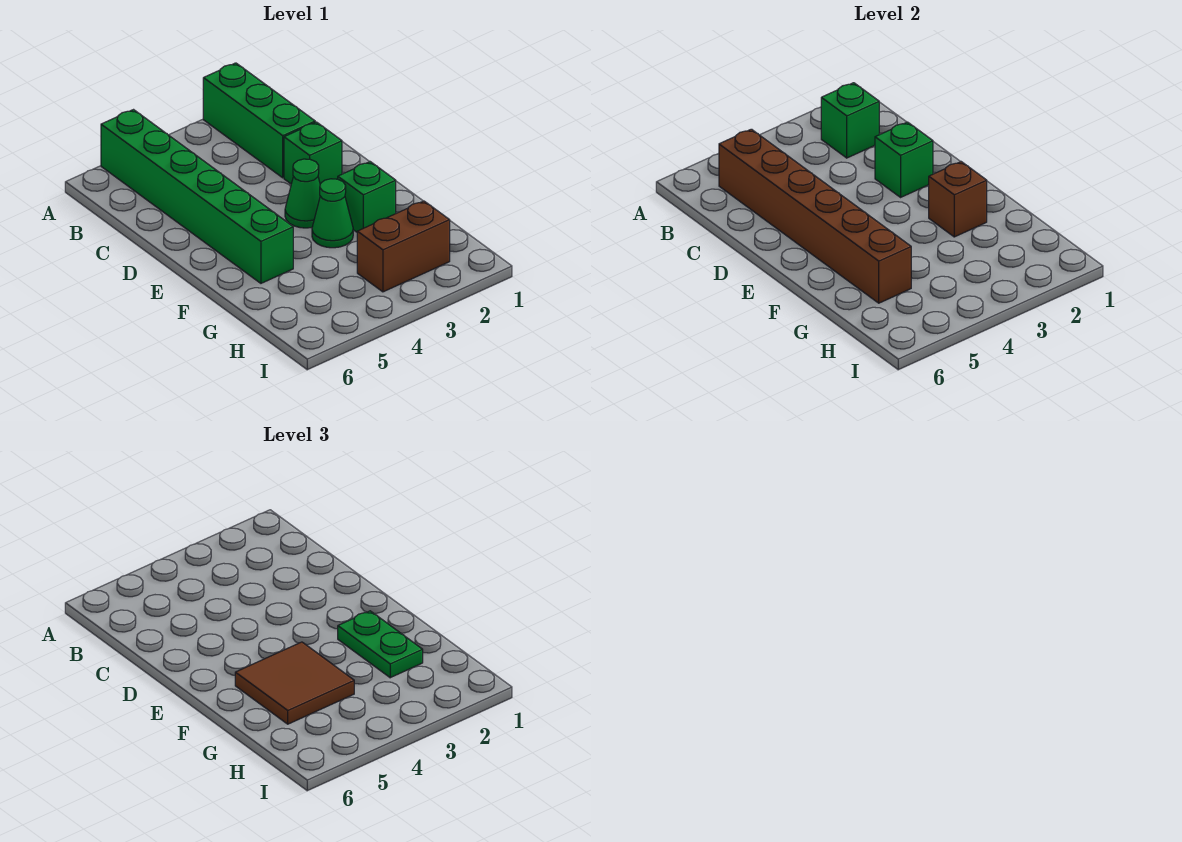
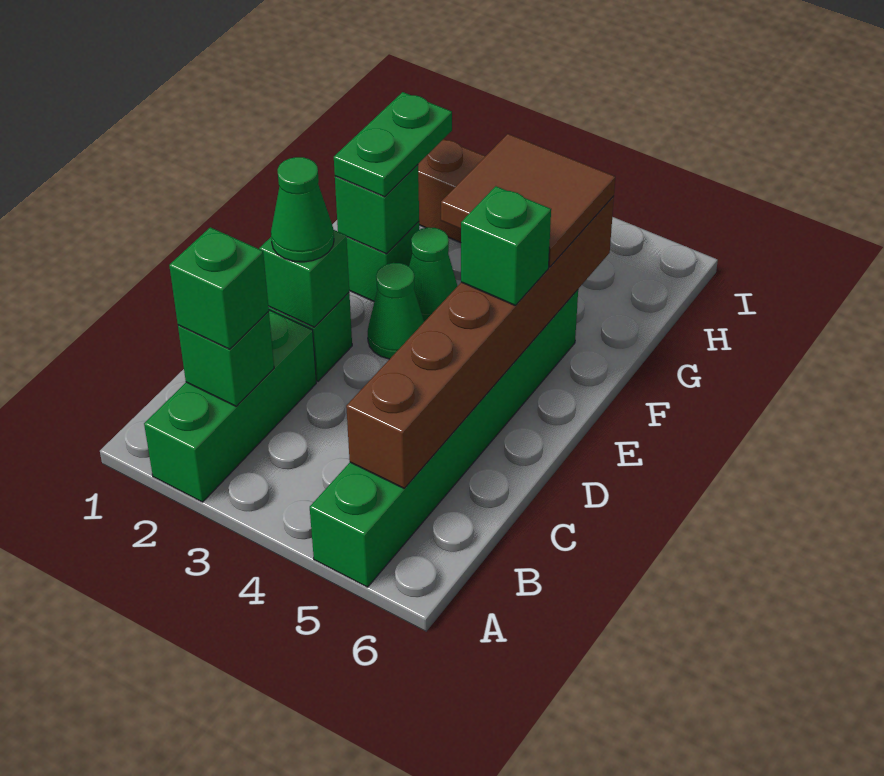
none -> green brick B2 level 3
none -> green cone D2 level 3
none -> green brick E5 level 3
brown brick F2 level 2 -> green brick F2 level 2

